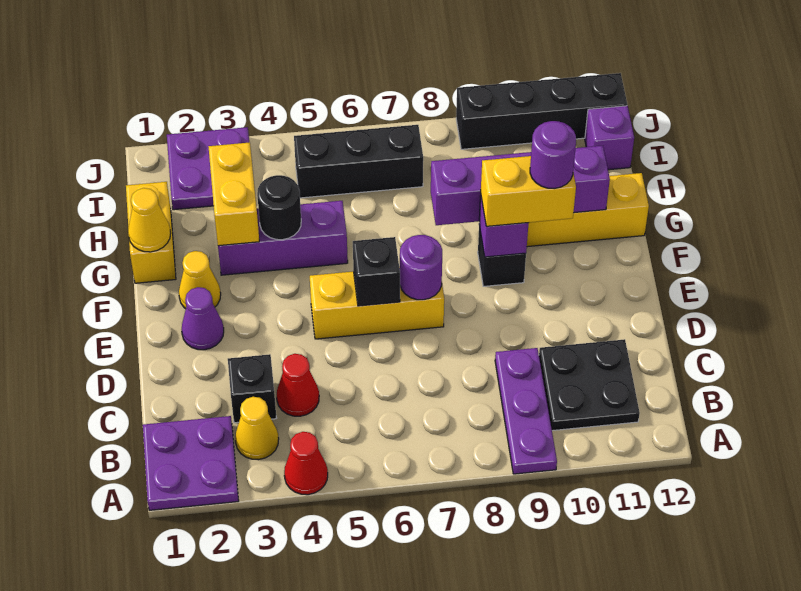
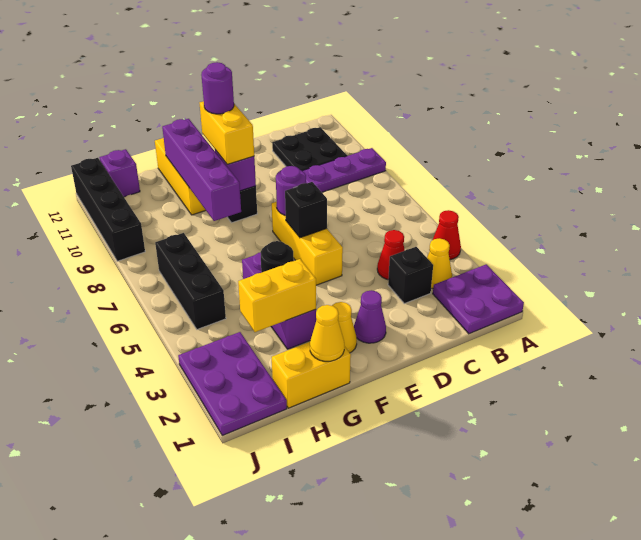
purple plate I2:J3 level 1 -> purple plate I1:J3 level 1

